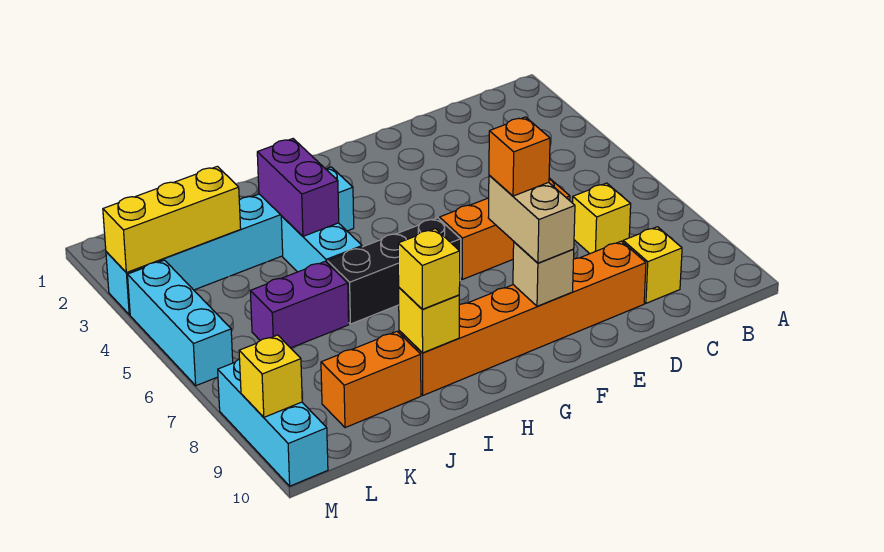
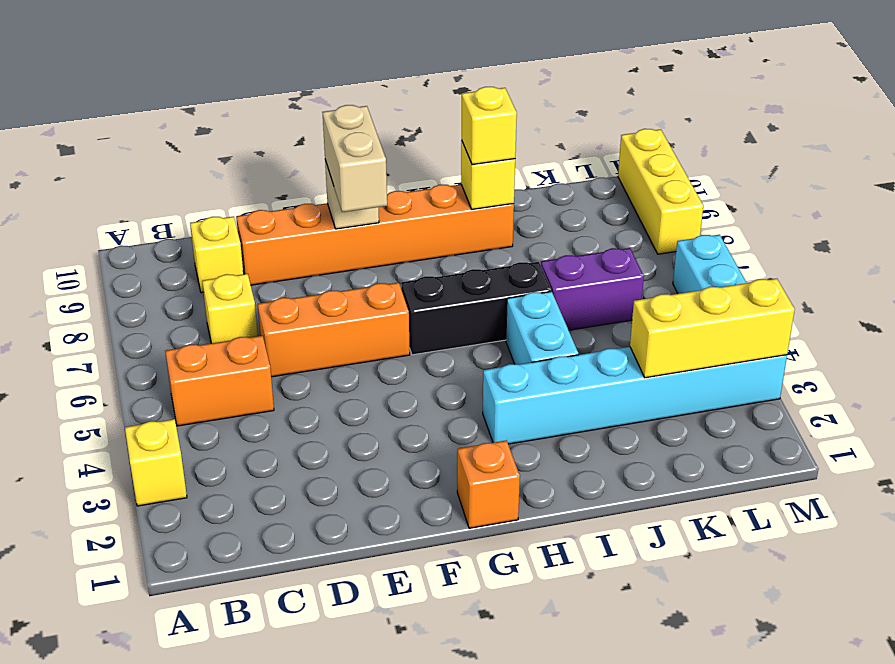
orange brick F8 level 4 -> orange brick G1 level 1
purple brick I3:I4 level 2 -> none
orange brick J9:K9 level 1 -> orange brick B5:C5 level 1
cyan brick M8:M10 level 1 -> yellow brick M8:M10 level 1
yellow brick M9 level 2 -> yellow brick A3 level 1

